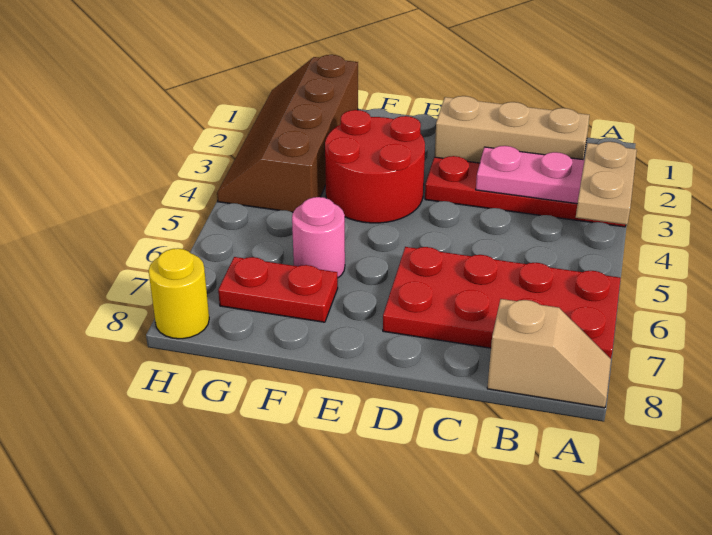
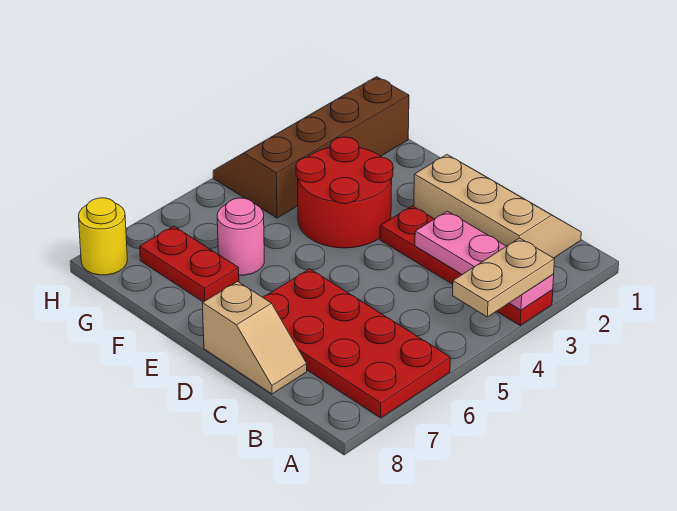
tan slope A8:B8 level 1 top B -> tan slope C8:D8 level 1 top D

